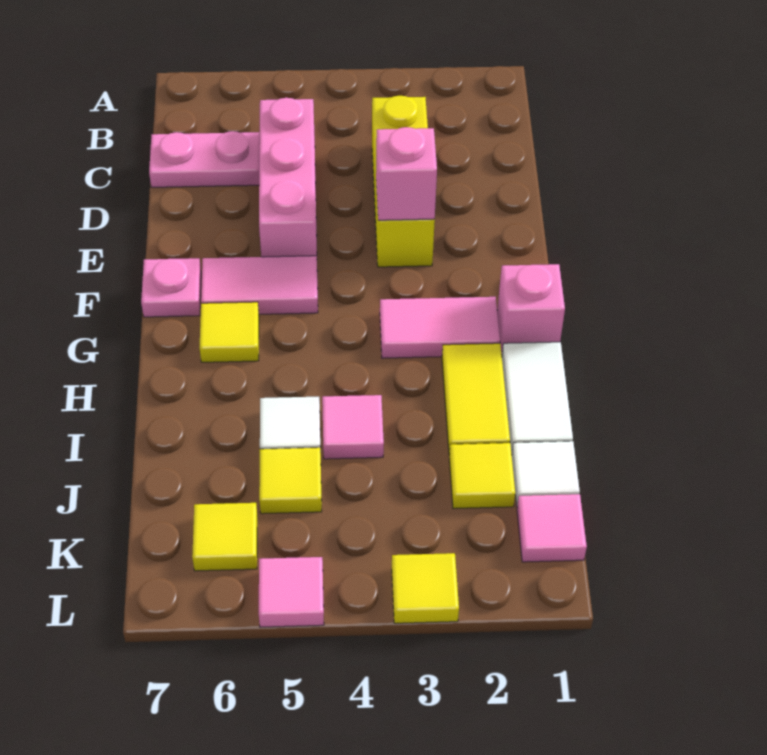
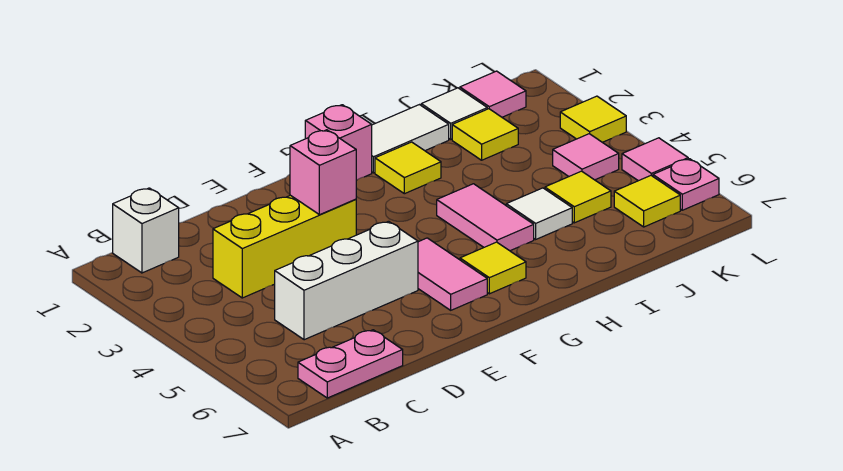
none -> white brick B1 level 1
pink brick C5:E5 level 1 -> white brick C5:E5 level 1
pink plate C6:C7 level 1 -> pink plate B7:C7 level 1
pink plate F7 level 1 -> pink plate L6 level 1
pink tile G2:G3 level 1 -> pink tile H4:H5 level 1
yellow tile H2:I2 level 1 -> yellow tile H2 level 1
pink tile I4 level 1 -> pink tile K4 level 1

